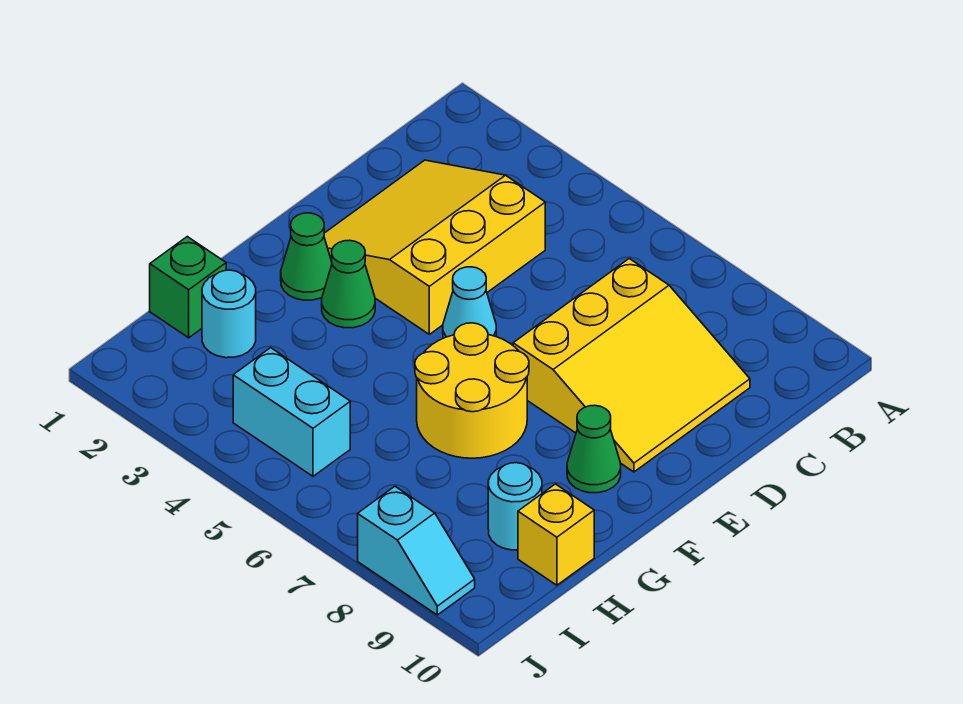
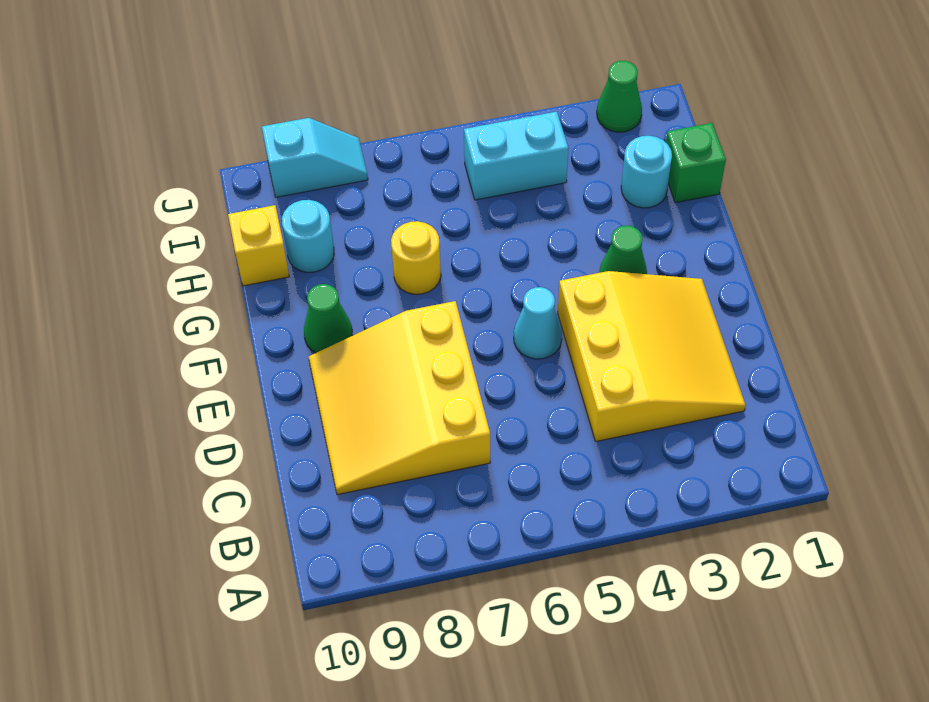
green cone F2 level 1 -> green cone J2 level 1
yellow round brick F6:G7 level 1 -> yellow round brick G7 level 1
cyan slope J8:J9 level 1 top 8 -> cyan slope J8:J9 level 1 top 9

